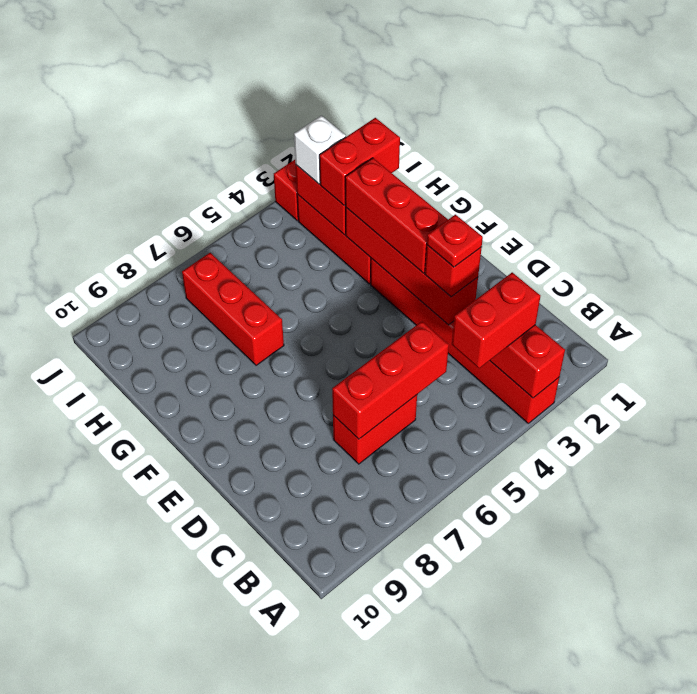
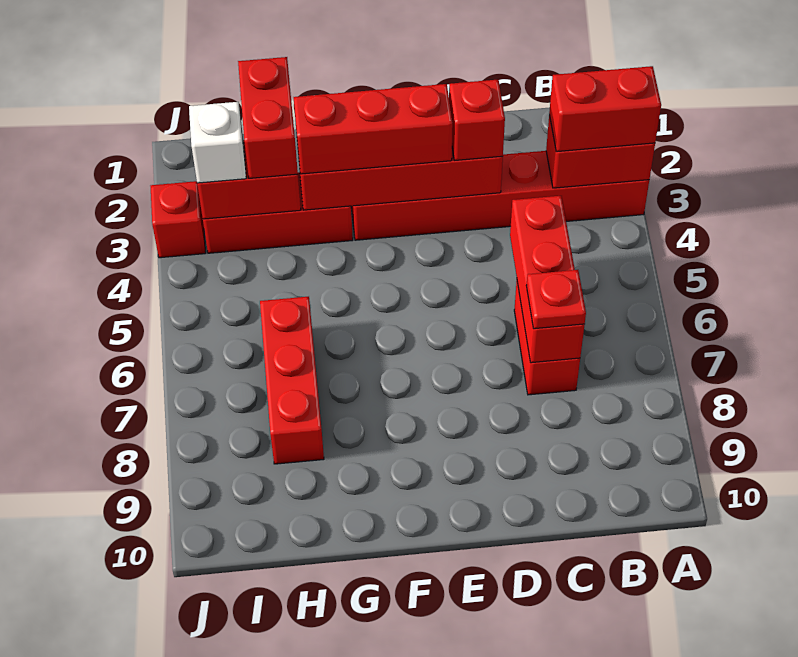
red brick B3:B4 level 3 -> red brick A3:B3 level 3
red plate D3 level 4 -> red plate C7 level 3
red brick G7:I7 level 1 -> red brick H6:H8 level 1

